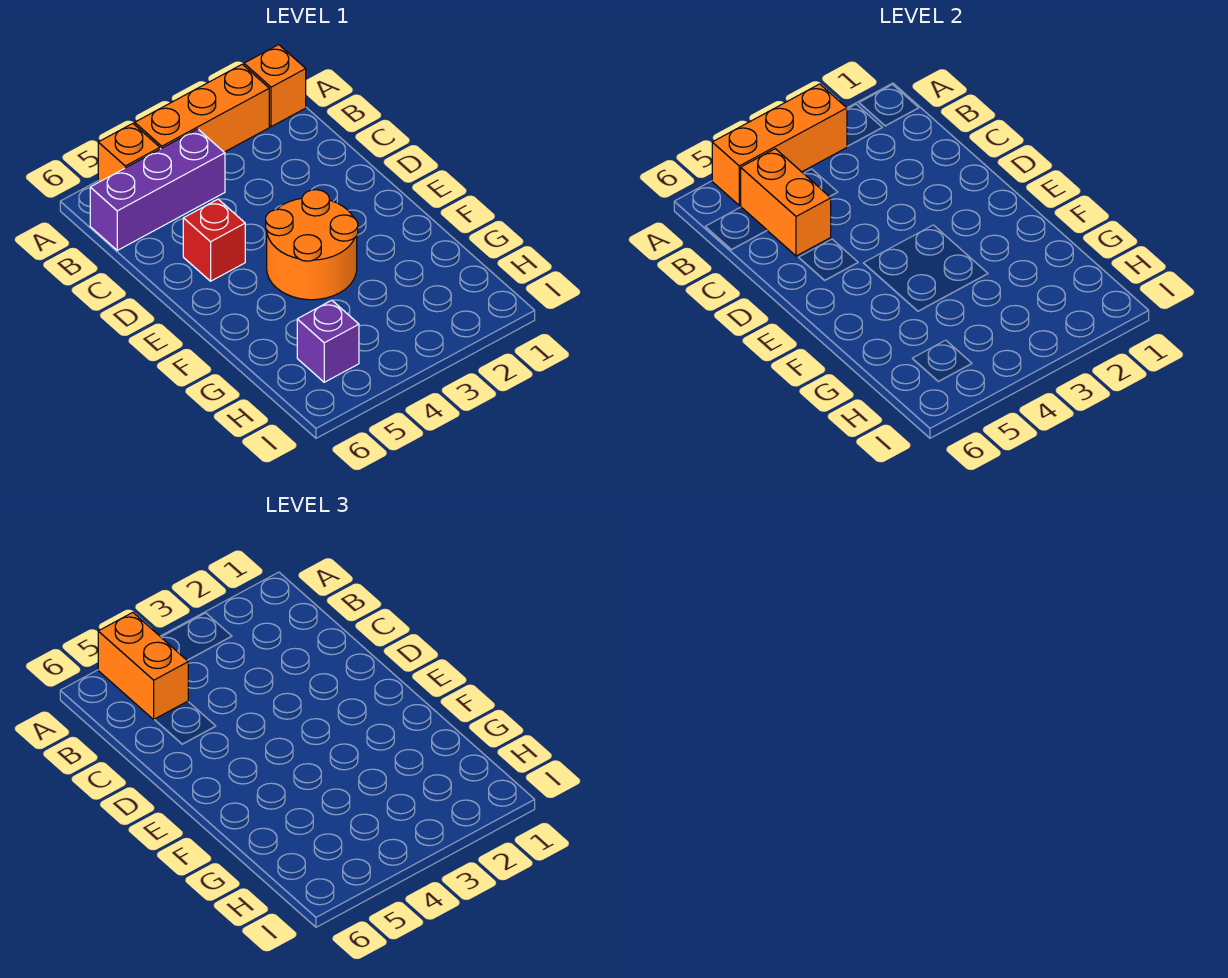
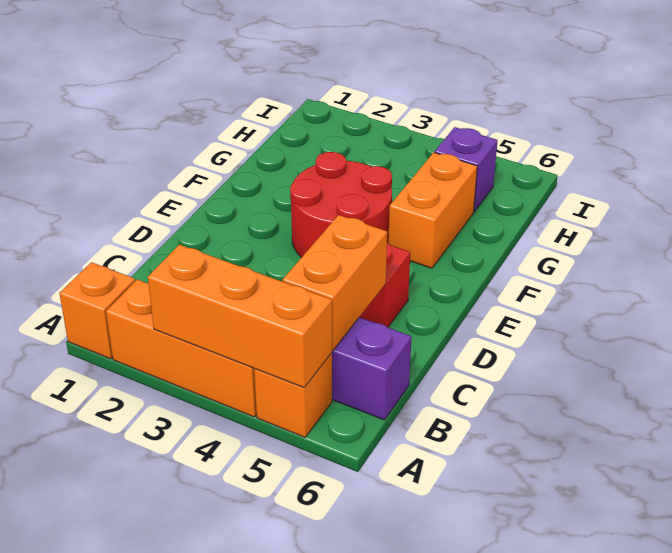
orange brick A5:B5 level 3 -> orange brick F5:G5 level 1
orange round brick E3:F4 level 1 -> red round brick E3:F4 level 1

